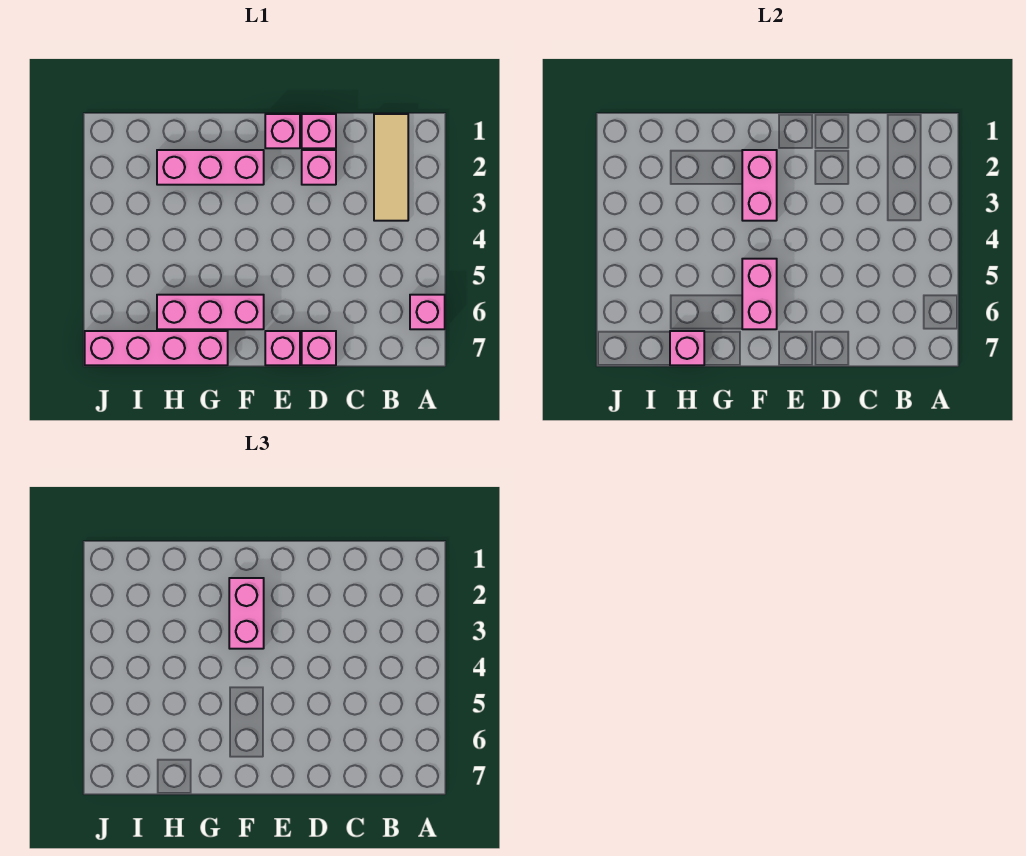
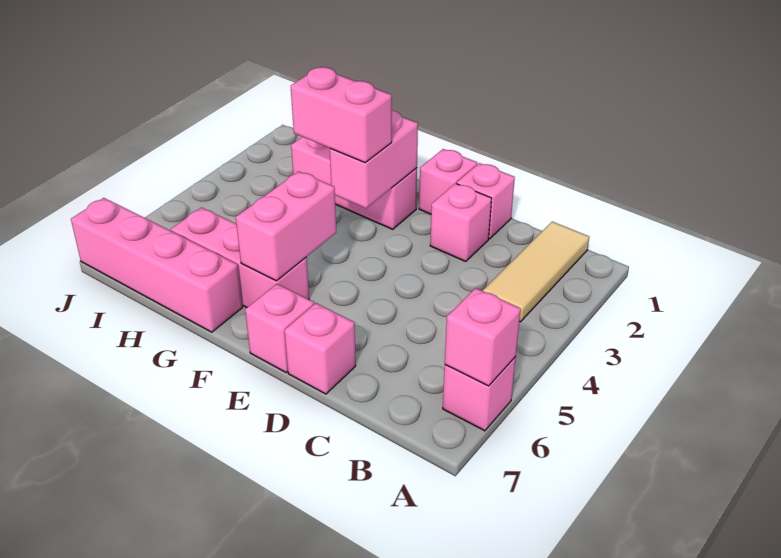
pink brick F2:F3 level 3 -> pink brick F3:G3 level 3
pink brick H7 level 2 -> pink brick A6 level 2

